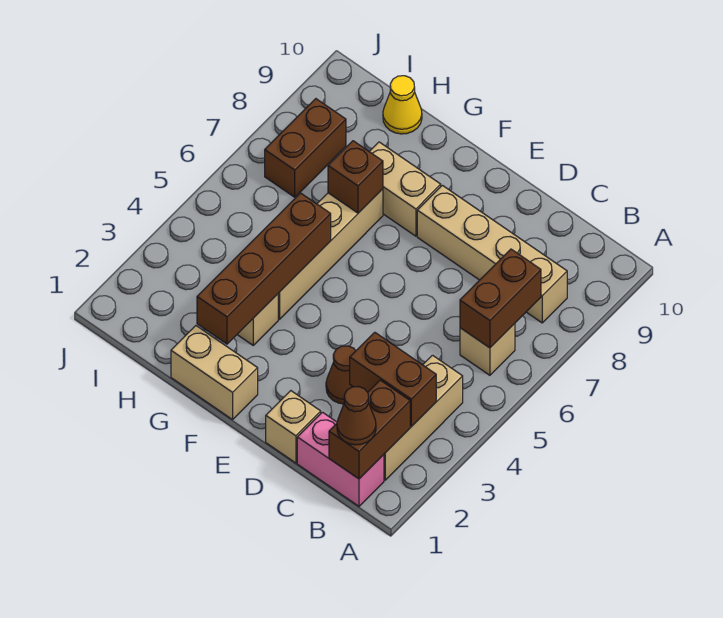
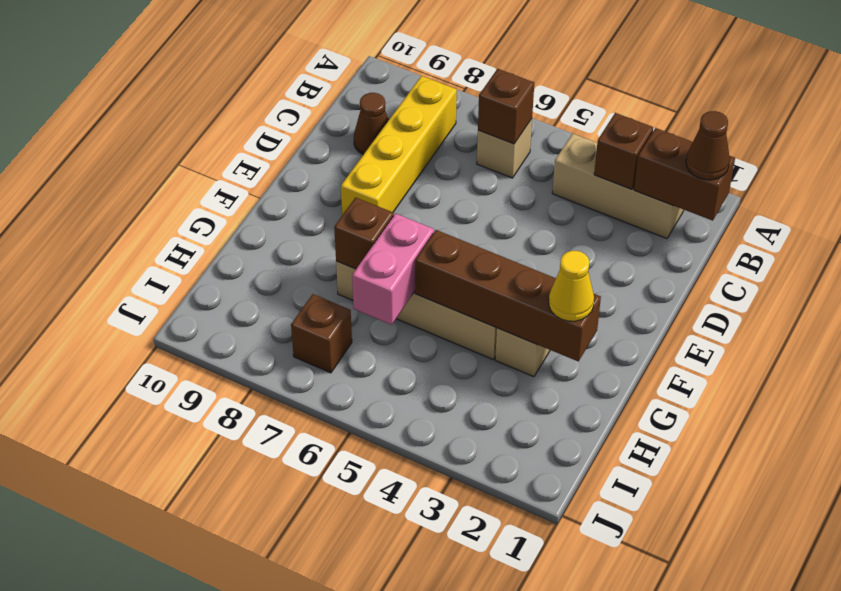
pink brick B1:C1 level 1 -> pink brick G6:H6 level 2
brown brick B3:C3 level 2 -> brown brick B3 level 2
brown brick B6:B7 level 2 -> brown brick B6 level 2
tan brick B8:E8 level 1 -> yellow brick B8:E8 level 1
tan brick D1 level 1 -> none
brown cone D3 level 1 -> brown cone C9 level 1
tan brick F1:G1 level 1 -> none
tan brick F8:G8 level 1 -> none
yellow cone H10 level 1 -> yellow cone G2 level 3
brown brick I7:I8 level 1 -> brown brick I7 level 1

